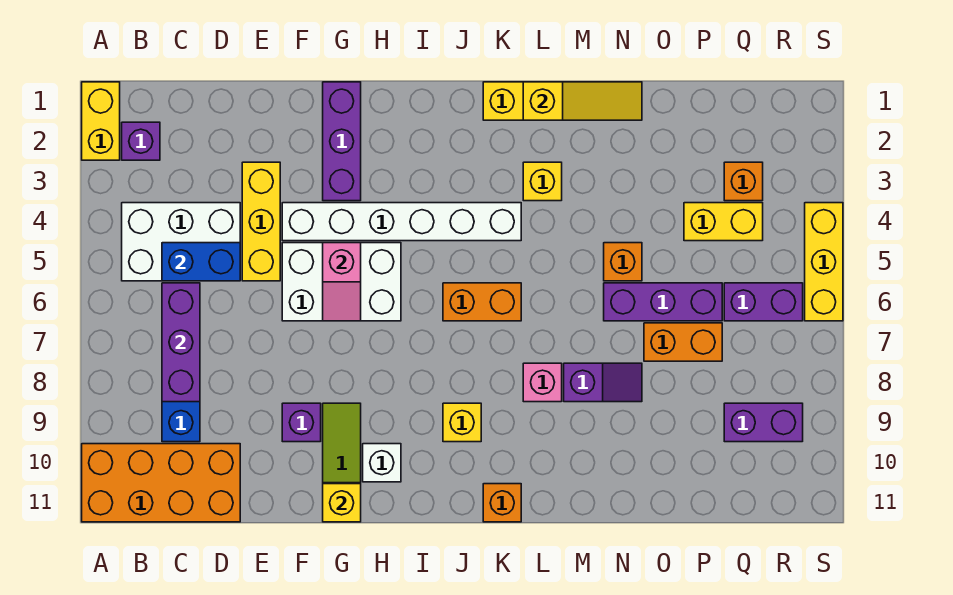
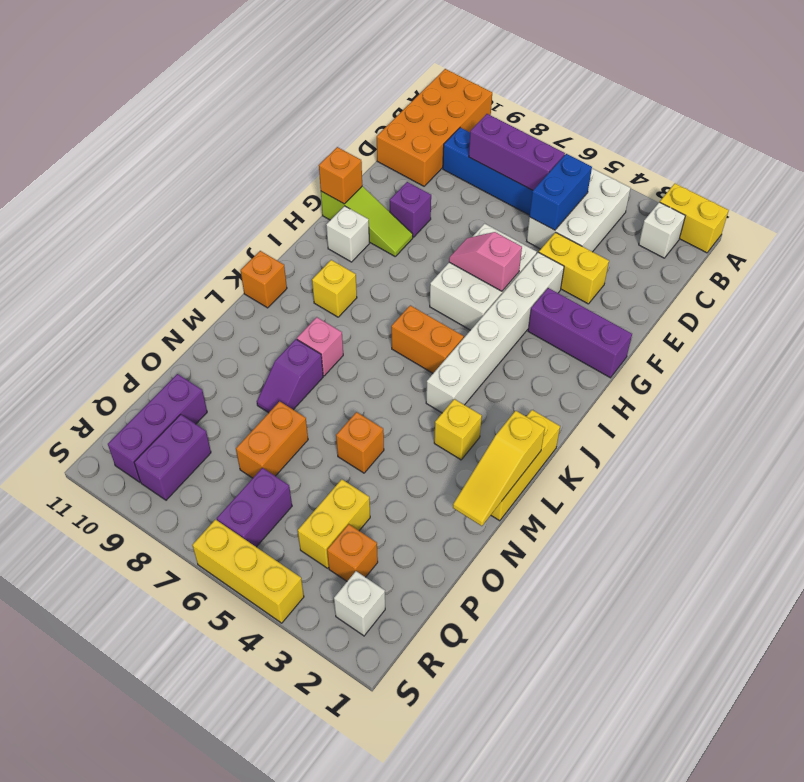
purple brick B2 level 1 -> white brick B2 level 1
yellow brick E3:E5 level 1 -> yellow brick E3:E4 level 1
yellow brick G11 level 2 -> orange brick G11 level 2
orange brick J6:K6 level 1 -> orange brick J5:J6 level 1
purple brick N6:P6 level 1 -> purple brick P10:R10 level 1
none -> white brick R2 level 1

